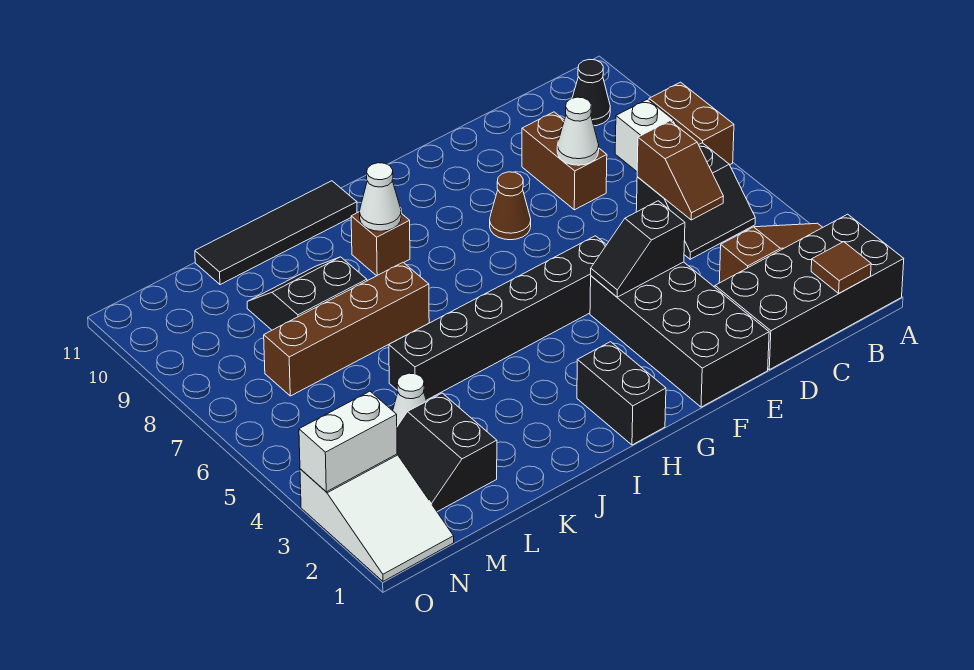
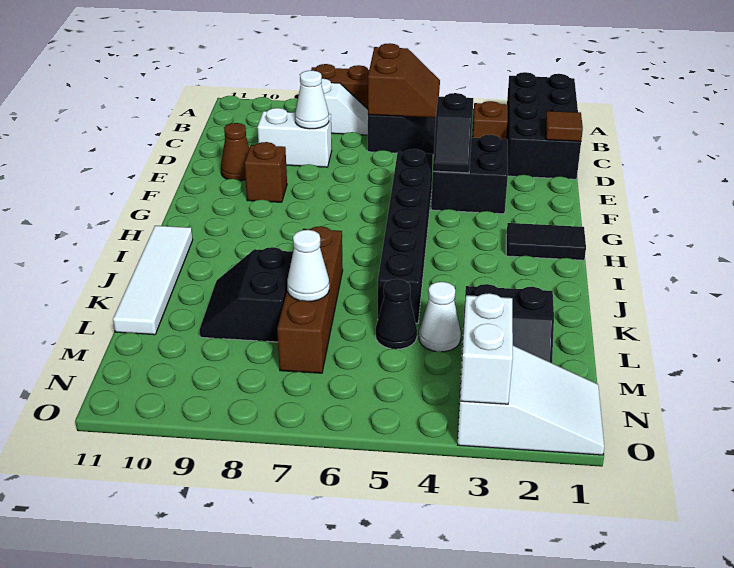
brown tile B1 level 2 -> brown tile D1 level 2
black cone B10 level 1 -> black cone L5 level 1
brown slope C5:C6 level 2 top 6 -> brown slope B5:C6 level 2 top 6
brown brick D8:D9 level 1 -> white brick D8:D9 level 1
black brick E1:F4 level 1 -> black brick E3:F4 level 1
brown cone F8 level 1 -> brown cone E10 level 1
black brick H1:H2 level 1 -> black tile H1:H2 level 1
brown brick I9 level 1 -> brown brick F9 level 1
white cone I9 level 2 -> white cone L7 level 2
black tile I11:L11 level 1 -> white tile I11:L11 level 1

